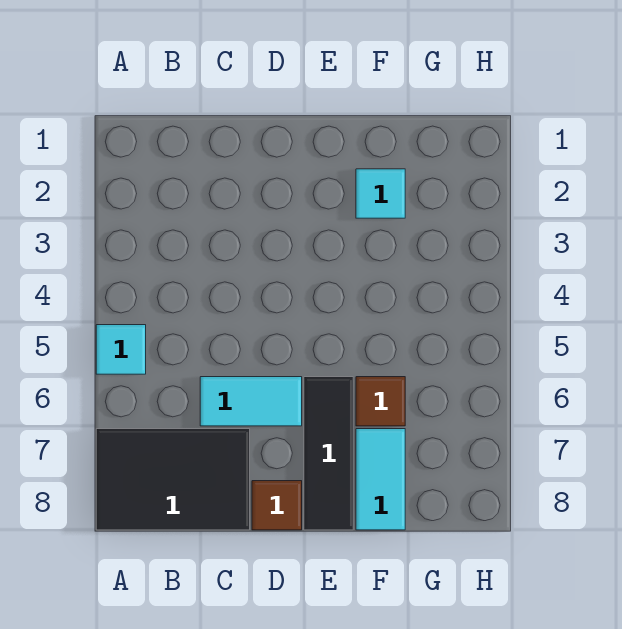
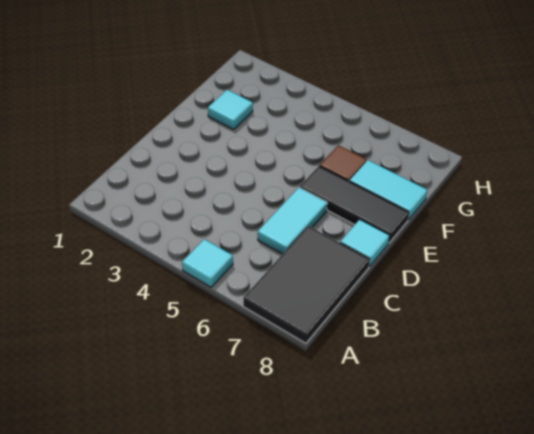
brown tile D8 level 1 -> cyan tile D8 level 1

